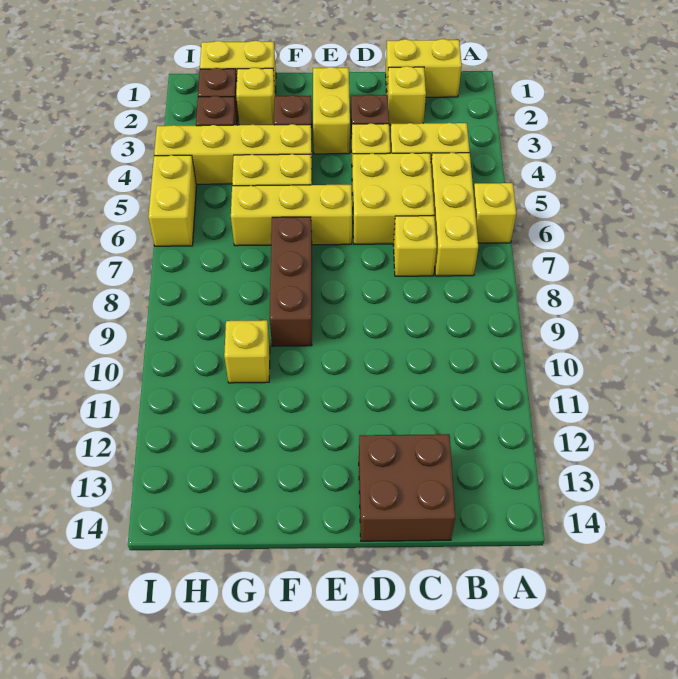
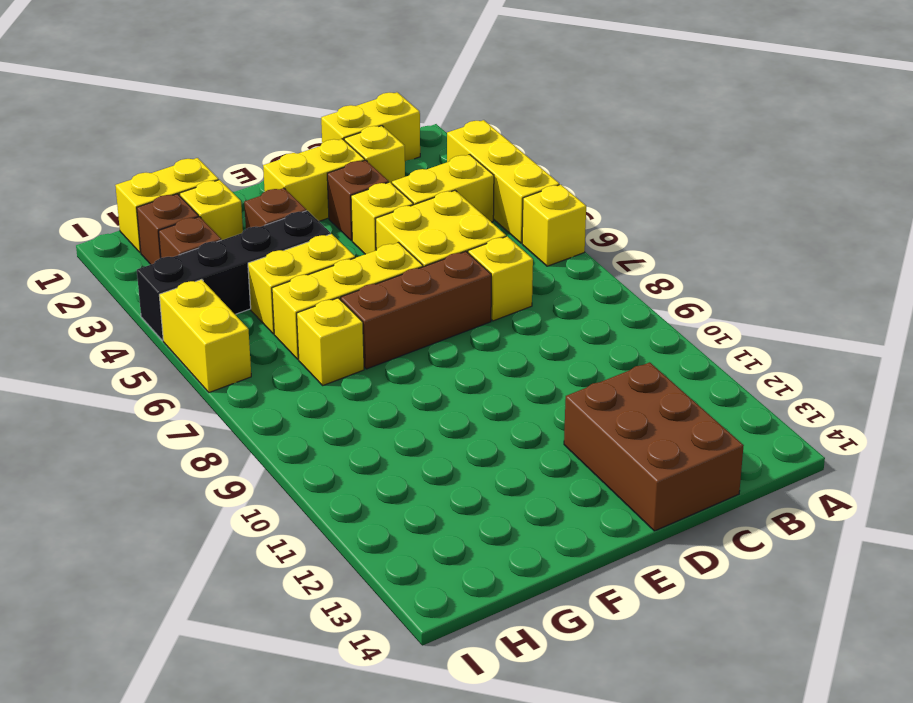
yellow brick B5:B7 level 1 -> yellow brick A3:A5 level 1
brown brick C13:D14 level 1 -> brown brick C12:D14 level 1
yellow brick E2:E3 level 1 -> yellow brick D2:E2 level 1
yellow brick F4:I4 level 1 -> black brick F4:I4 level 1
brown brick F7:F9 level 1 -> brown brick D7:F7 level 1
yellow brick G10 level 1 -> yellow brick G7 level 1

